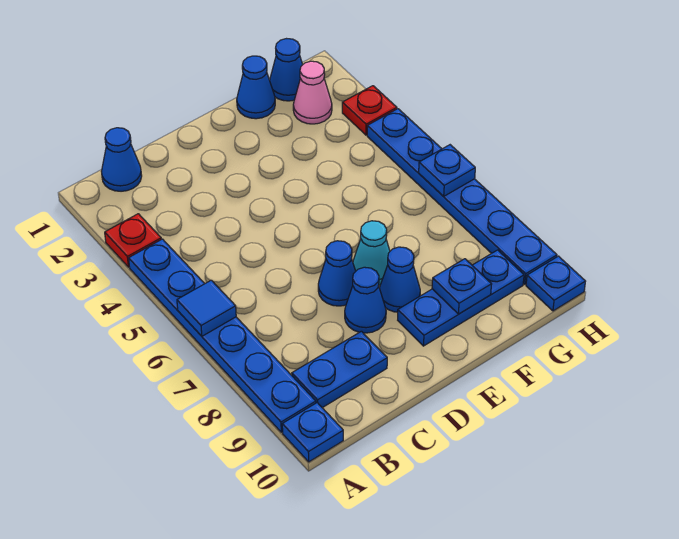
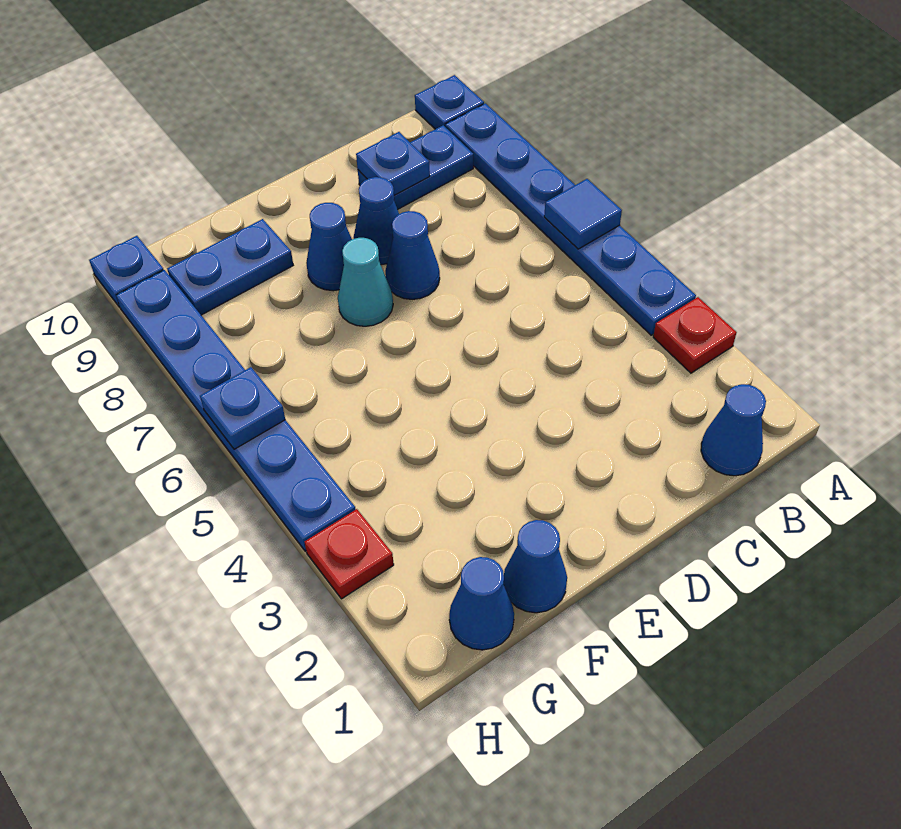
blue plate E9:G9 level 1 -> blue plate F9:G9 level 1
blue plate F9 level 2 -> blue plate C9 level 2
pink cone G2 level 1 -> none

